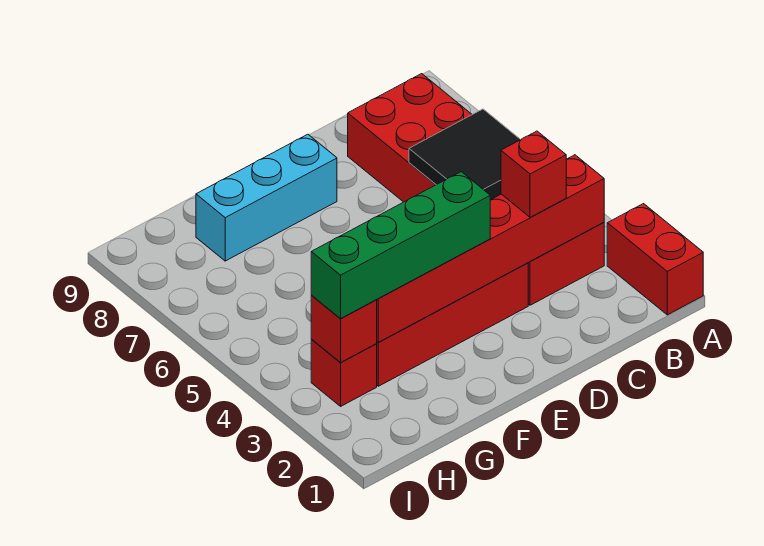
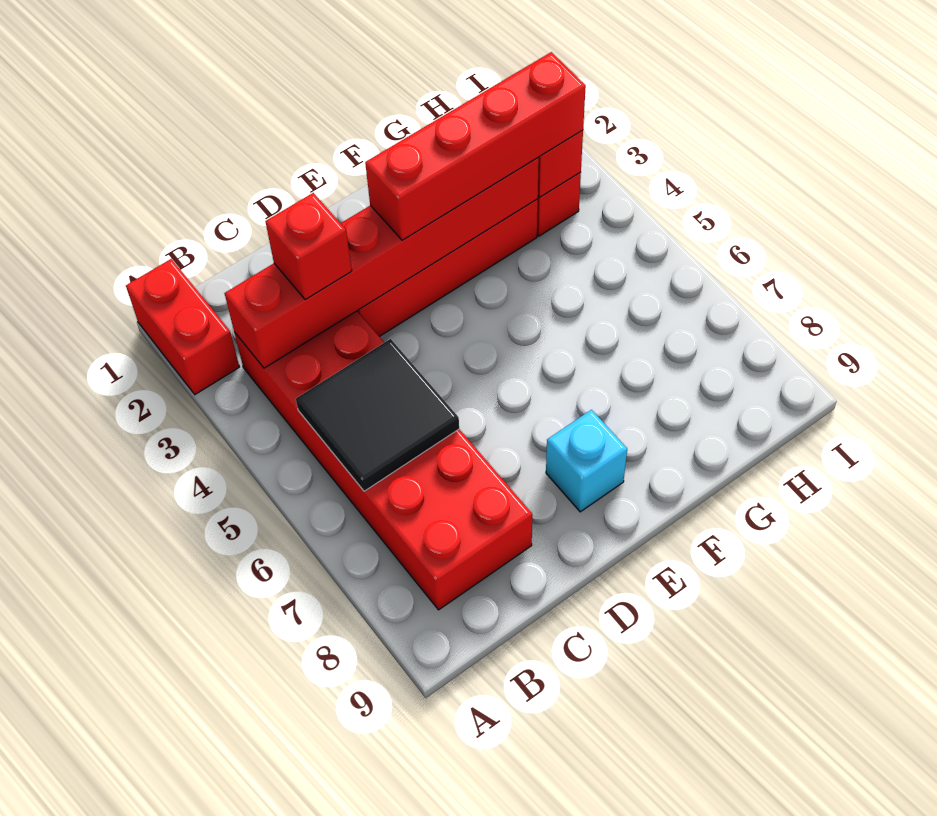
green brick E3:H3 level 3 -> red brick E3:H3 level 3
cyan brick E8:G8 level 1 -> cyan brick E8 level 1

